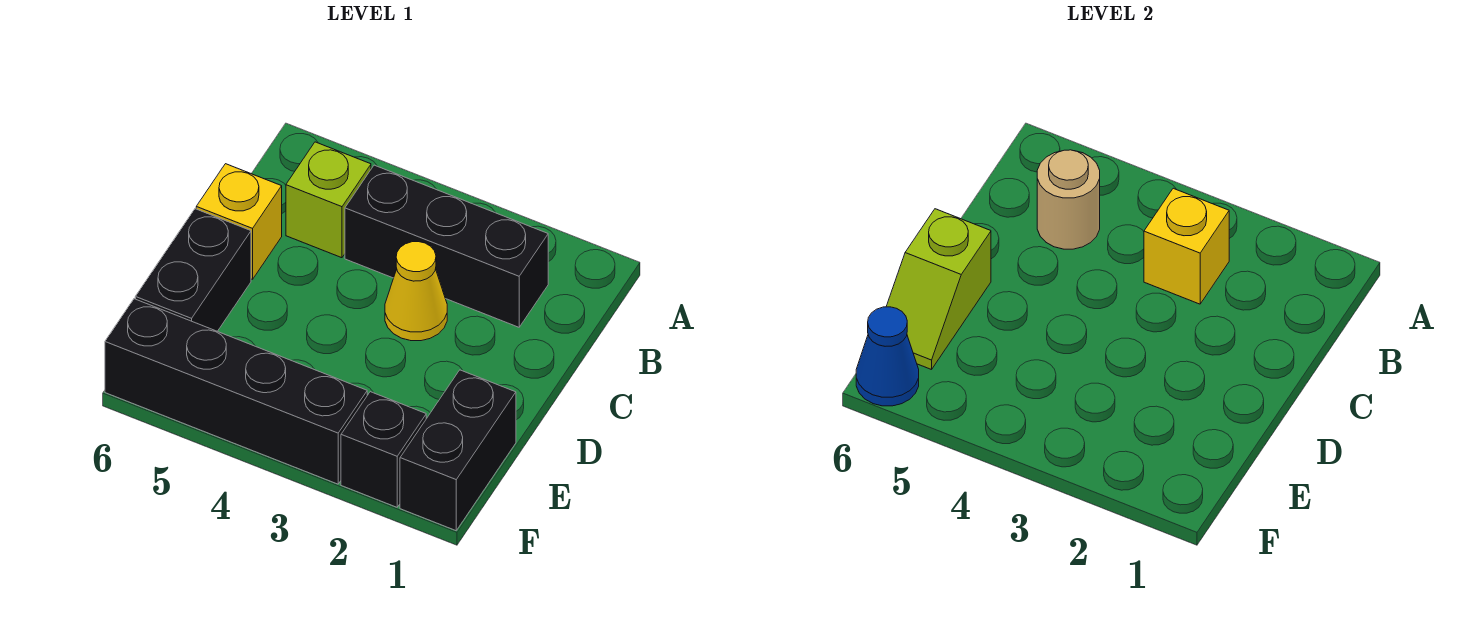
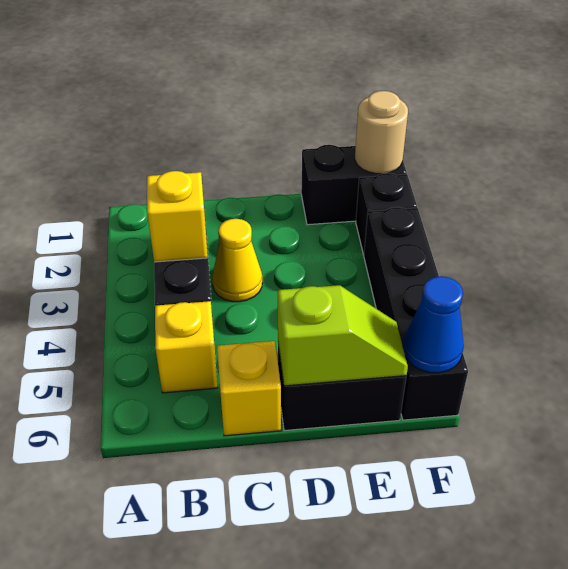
lime brick B5 level 1 -> yellow brick B5 level 1
tan round brick B5 level 2 -> tan round brick F1 level 2

